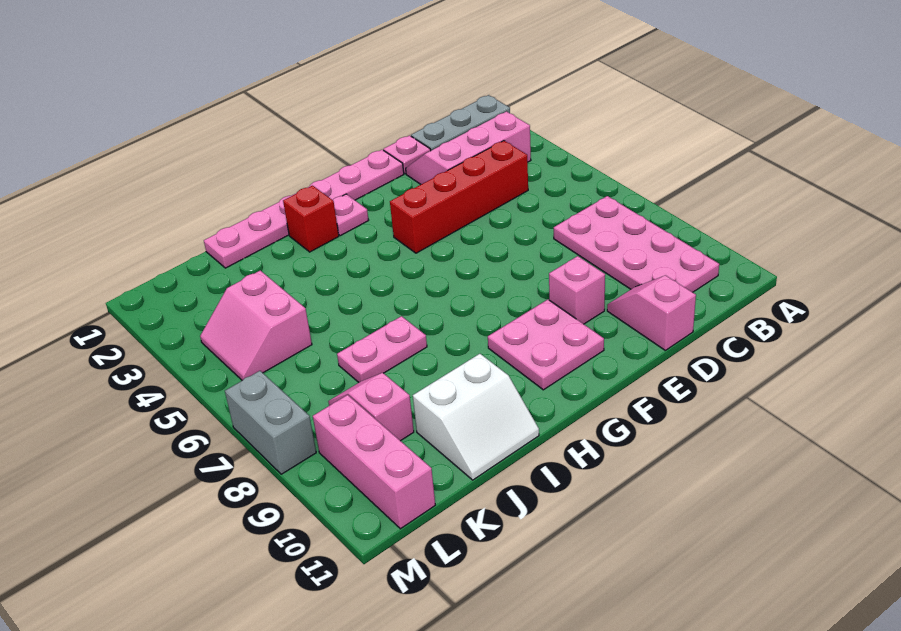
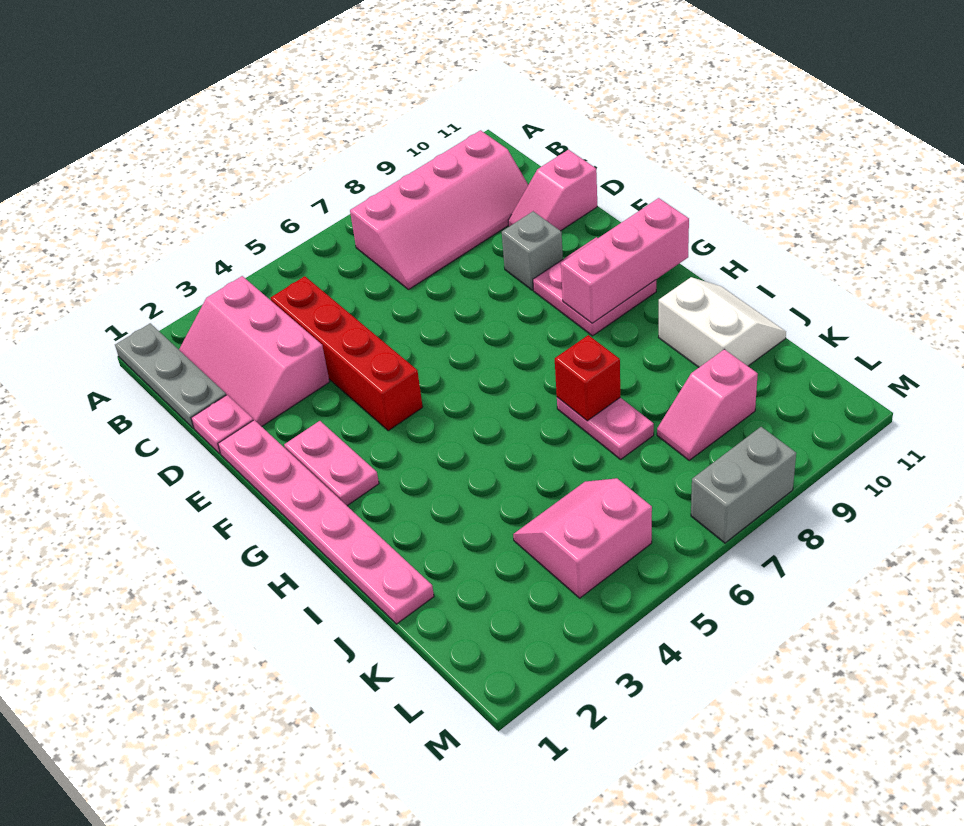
pink plate B7:C10 level 1 -> pink slope B7:C10 level 1 top B
pink brick E9 level 1 -> grey brick E9 level 1
pink plate G2 level 1 -> pink plate F2:G2 level 1
red brick H2 level 1 -> red brick I7 level 2
pink slope K4:L5 level 1 top K -> pink slope K4:L5 level 1 top L
pink brick L9:L11 level 1 -> pink brick G9:G11 level 2

